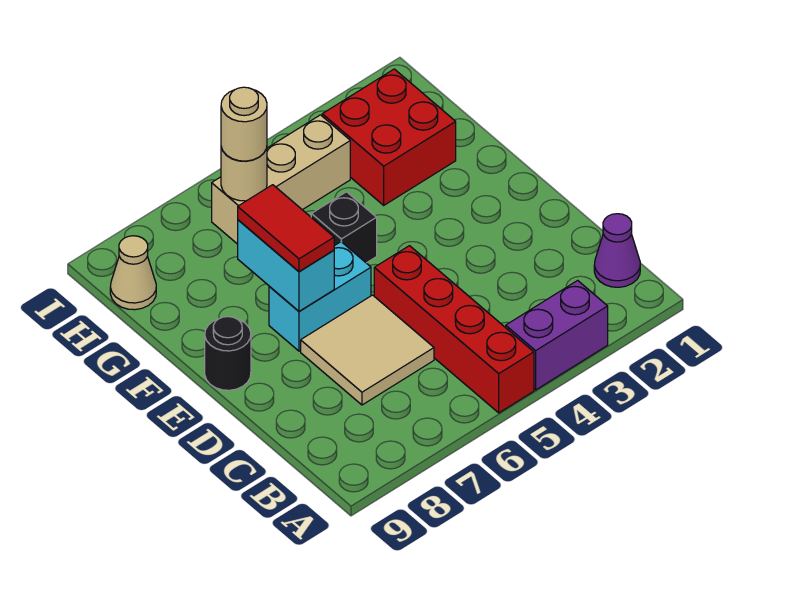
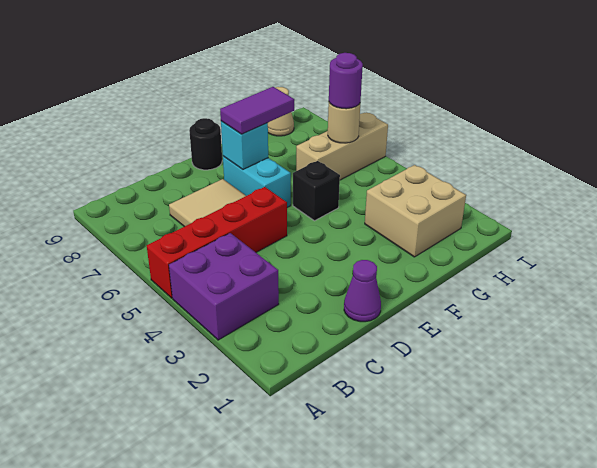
purple brick A3:A4 level 1 -> purple brick A3:B4 level 1
purple cone B1 level 1 -> purple cone D1 level 1
cyan brick E7:F7 level 2 -> cyan brick E7 level 2
red tile E7:F7 level 3 -> purple tile E7:F7 level 3
red brick G2:H3 level 1 -> tan brick G2:H3 level 1
tan brick H4:H6 level 1 -> tan brick G6:I6 level 1
tan round brick H6 level 3 -> purple round brick H6 level 3

